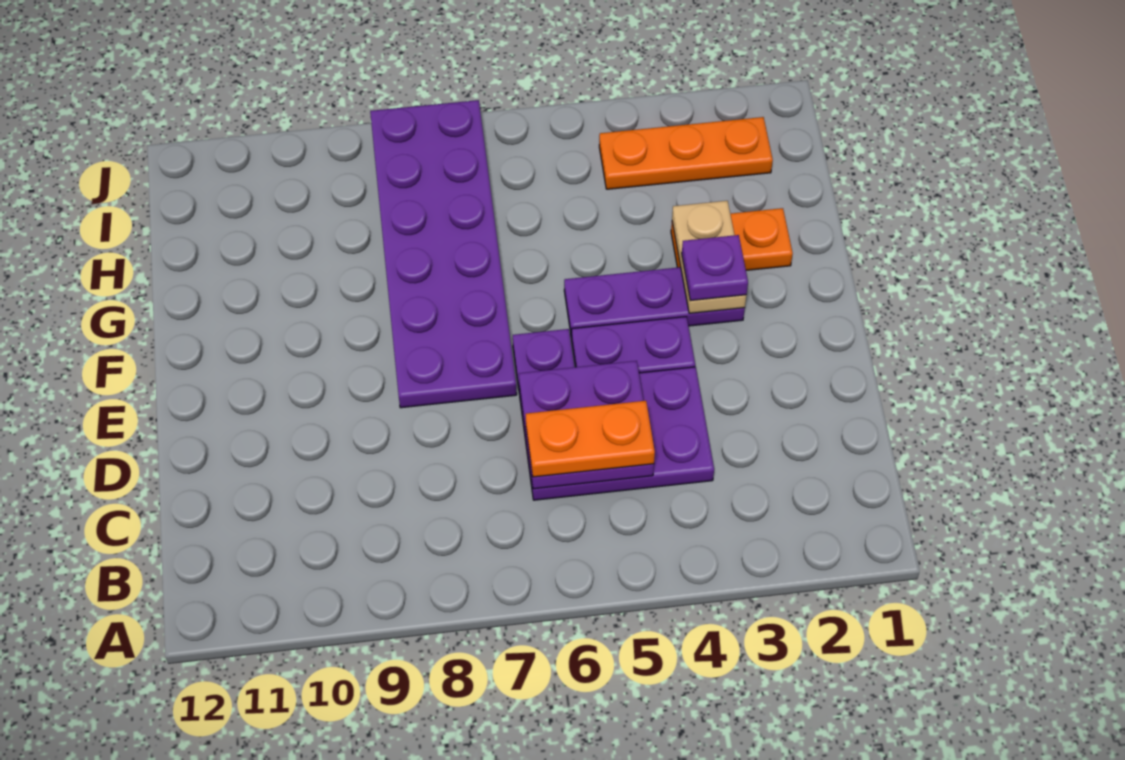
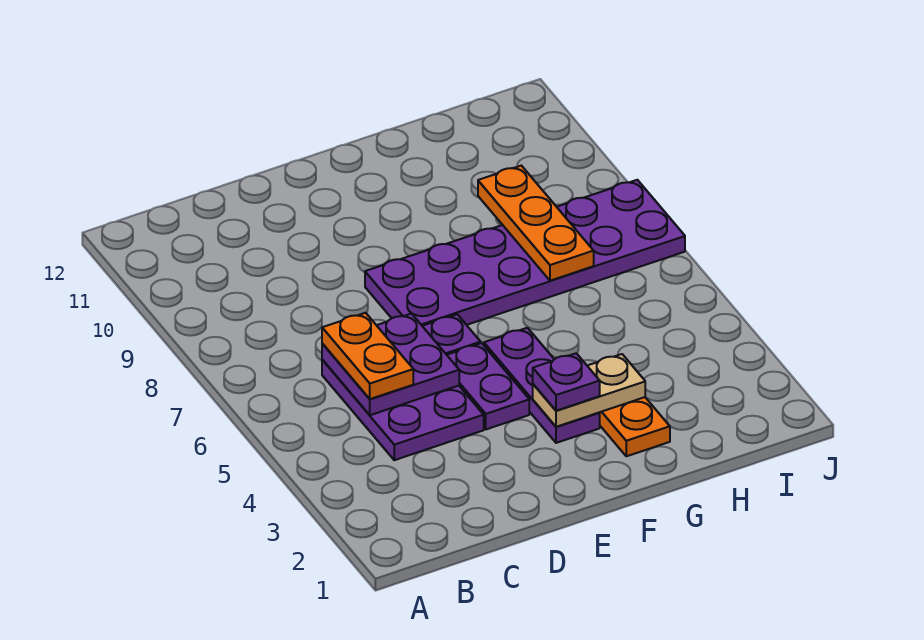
orange plate I2:I4 level 1 -> orange plate H7:H9 level 2

